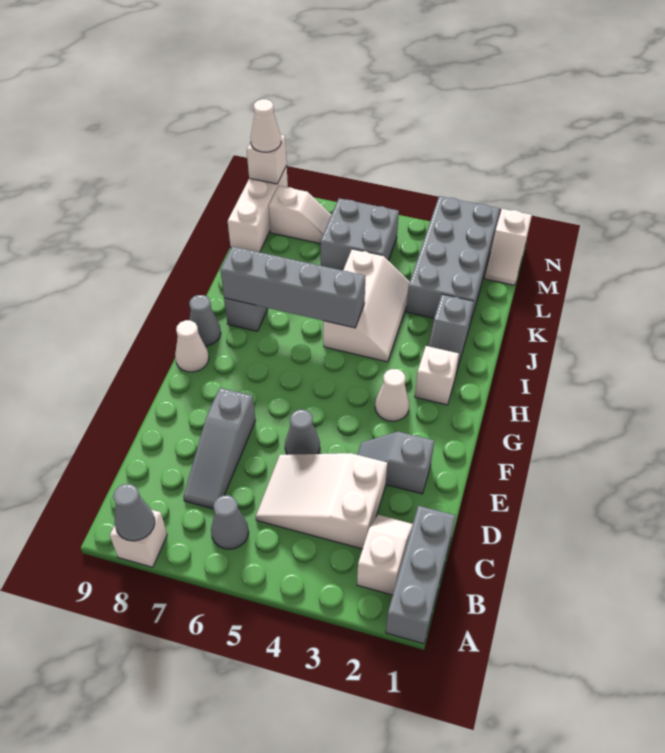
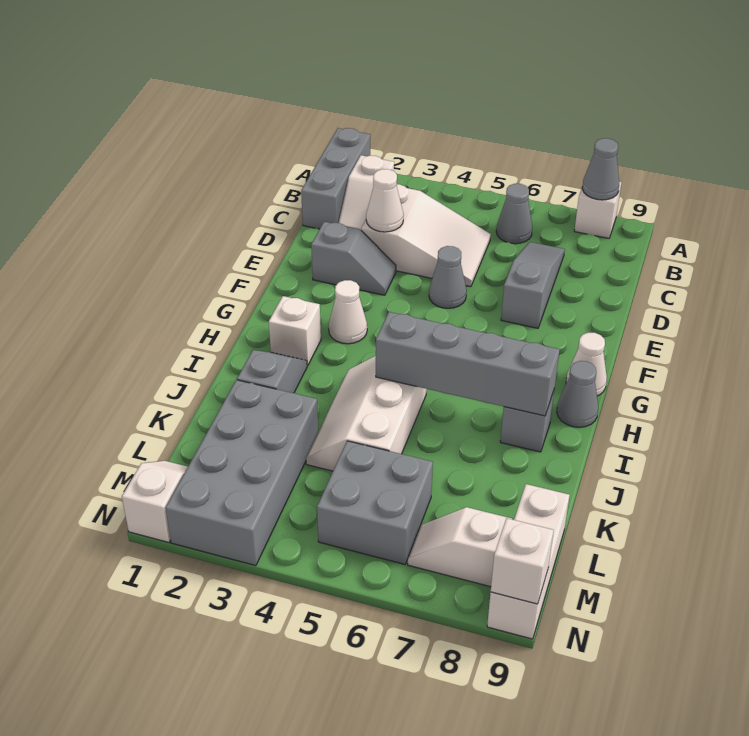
white cone N9 level 3 -> white cone D3 level 2

